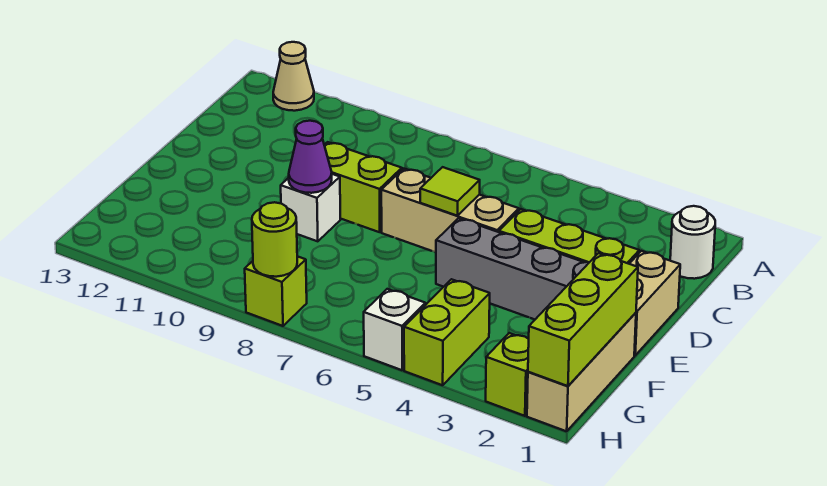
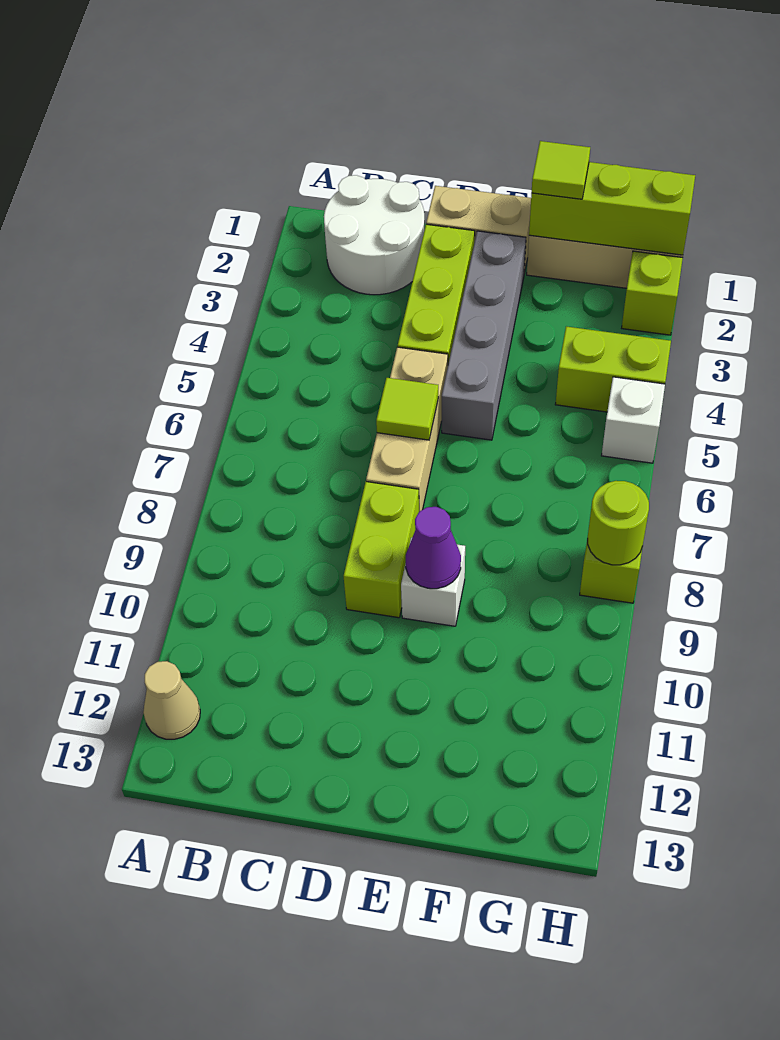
white round brick B1 level 1 -> white round brick B1:C2 level 1
none -> lime tile F1 level 3

